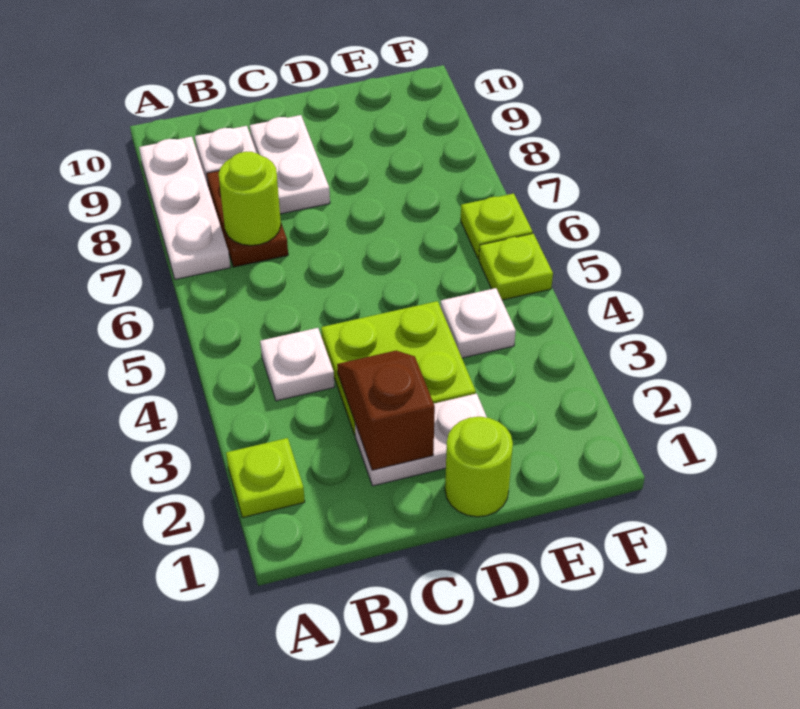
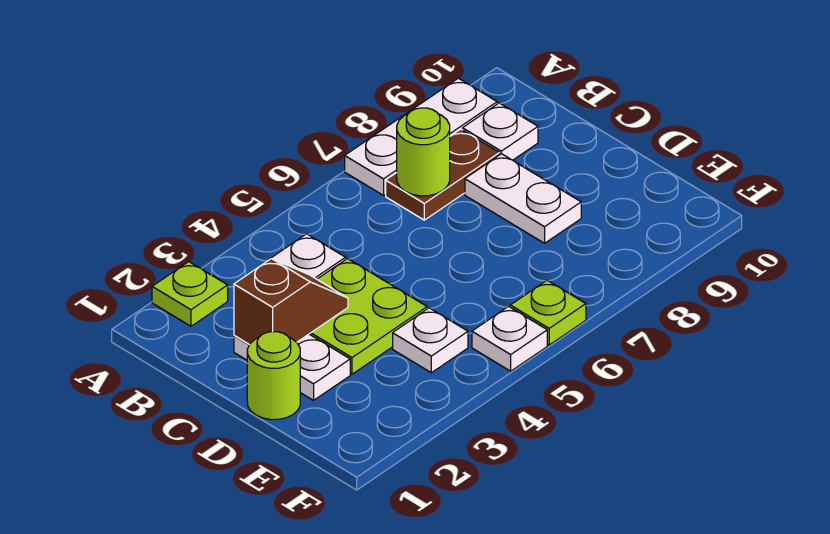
white plate C8:C9 level 1 -> white plate C8:D8 level 1
lime plate F5 level 1 -> white plate F5 level 1

